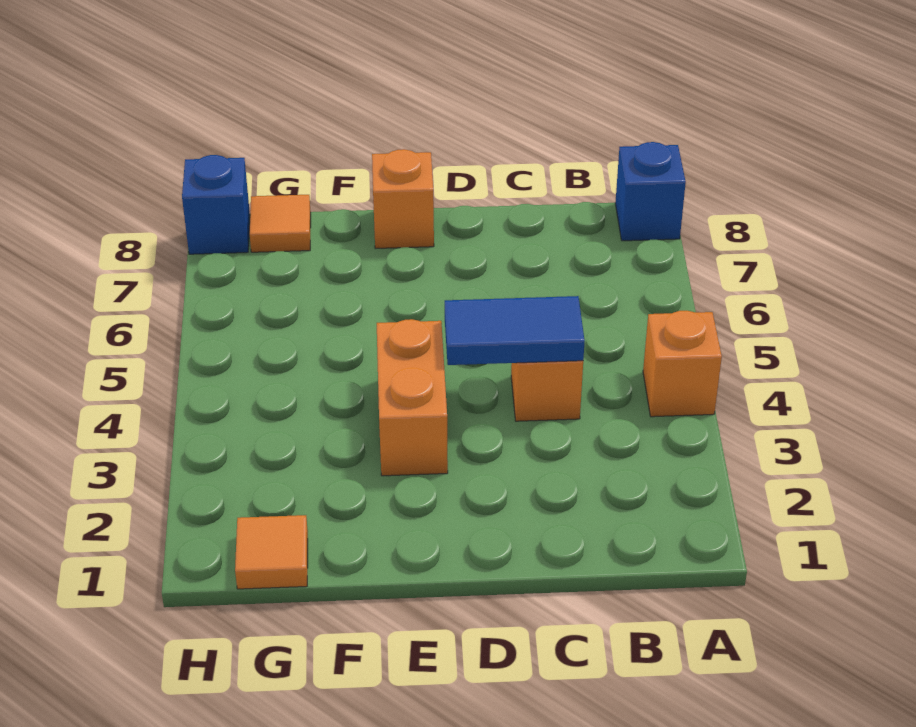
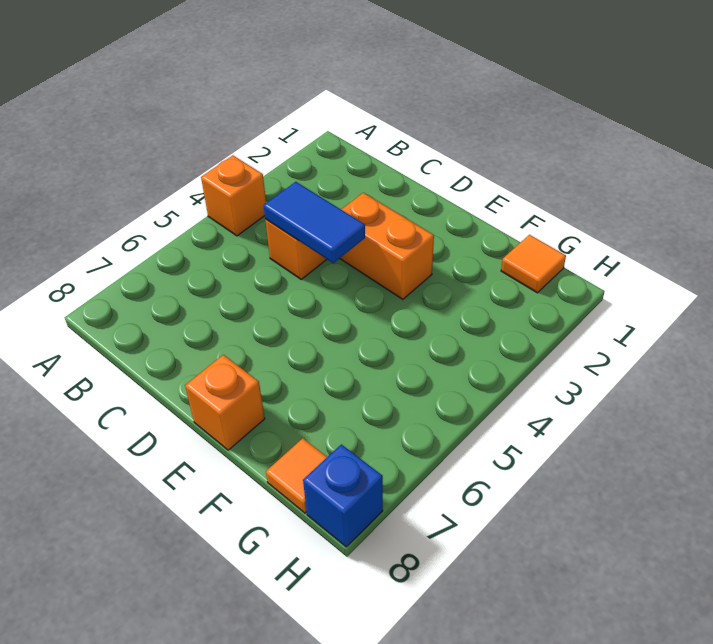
blue brick A8 level 1 -> none
orange brick E3:E4 level 1 -> orange brick D3:E3 level 1

